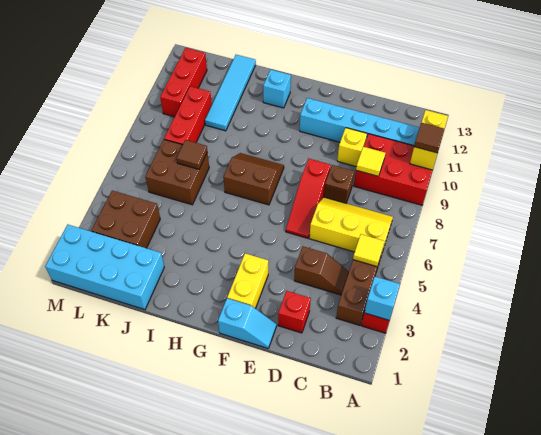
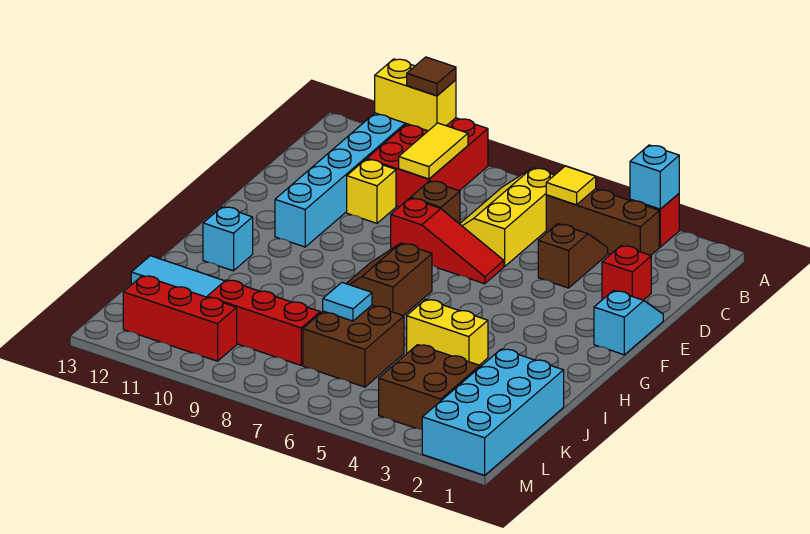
yellow tile C9 level 2 -> yellow tile B9:C9 level 2
yellow brick F2:F3 level 1 -> yellow brick I4:I5 level 1
brown tile J7 level 2 -> cyan tile J7 level 2

